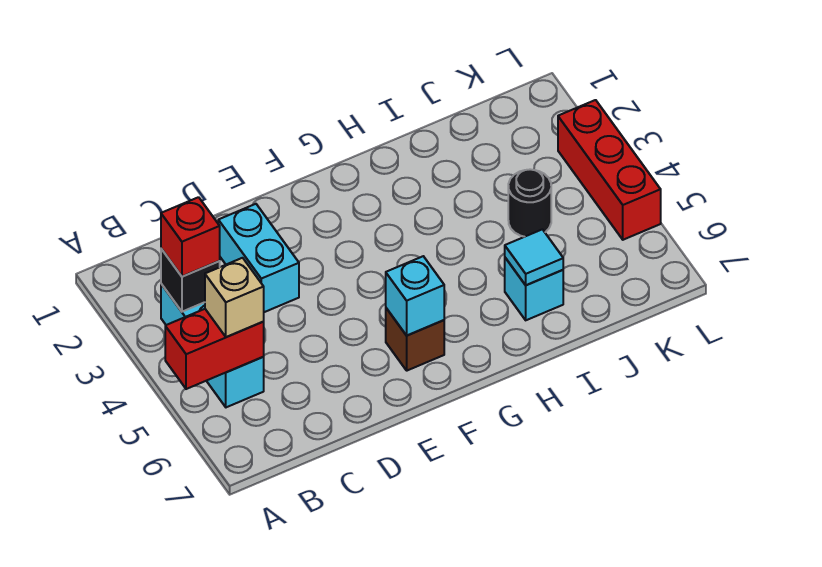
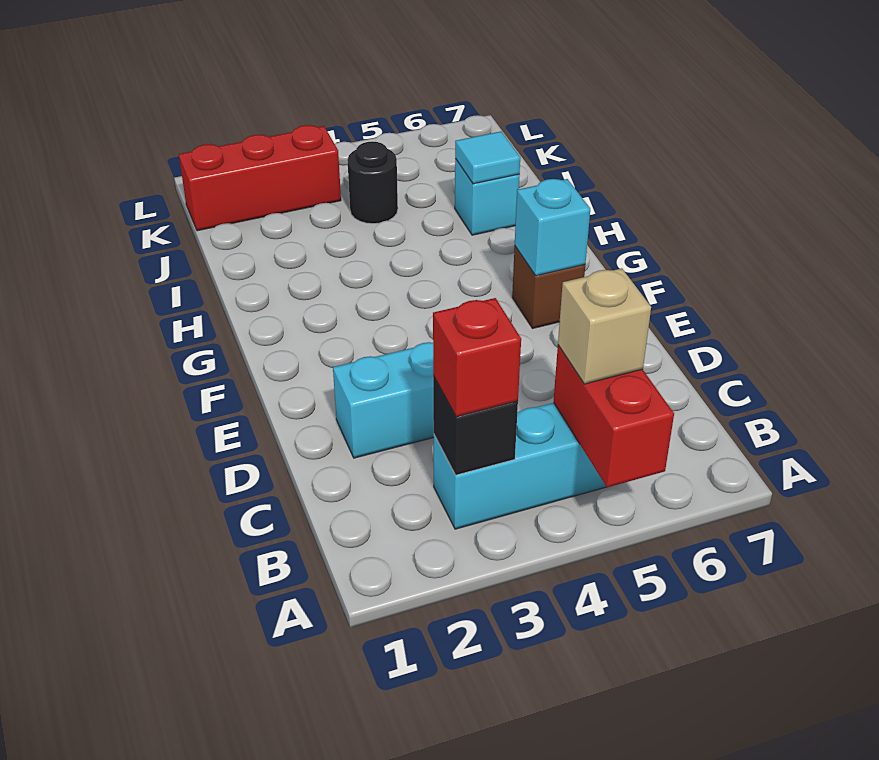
red brick L3:L5 level 1 -> red brick K1:K3 level 1

